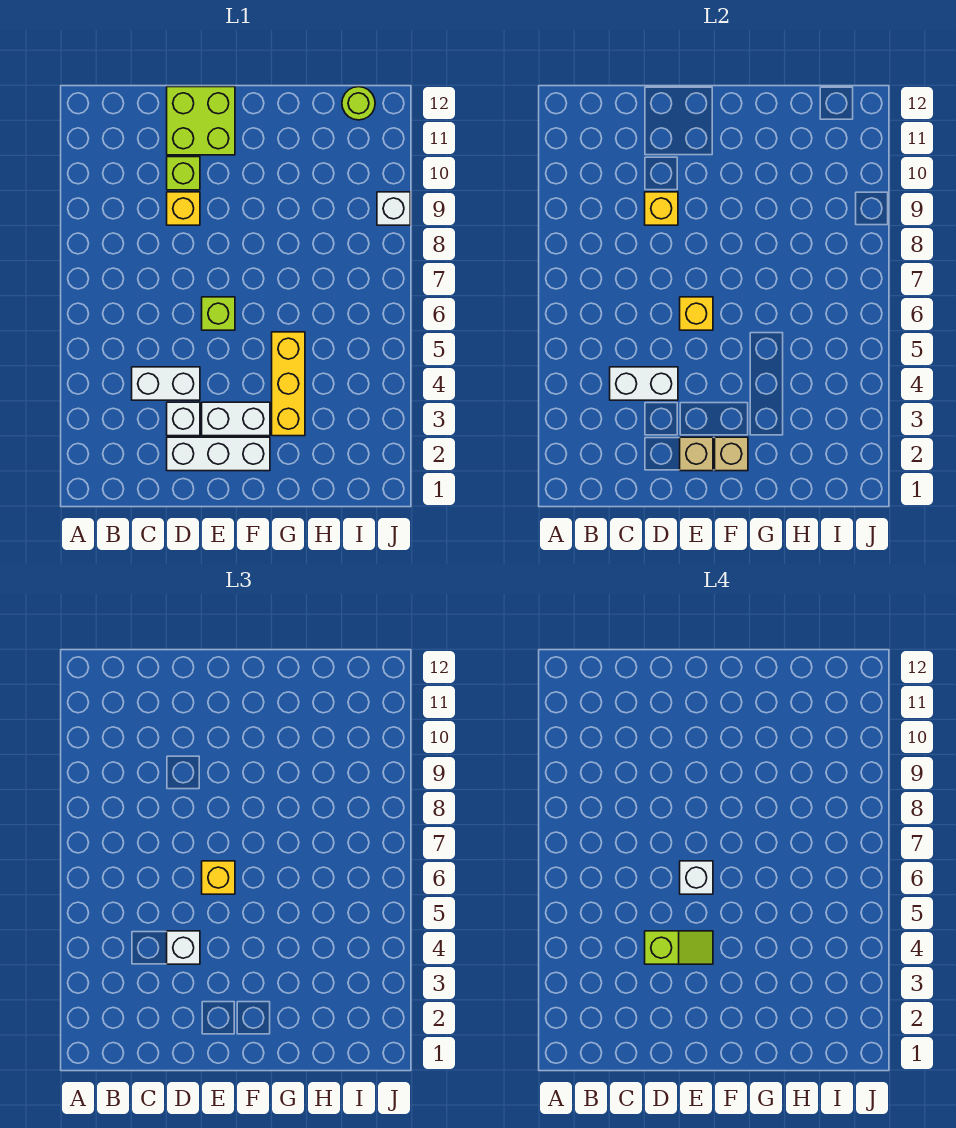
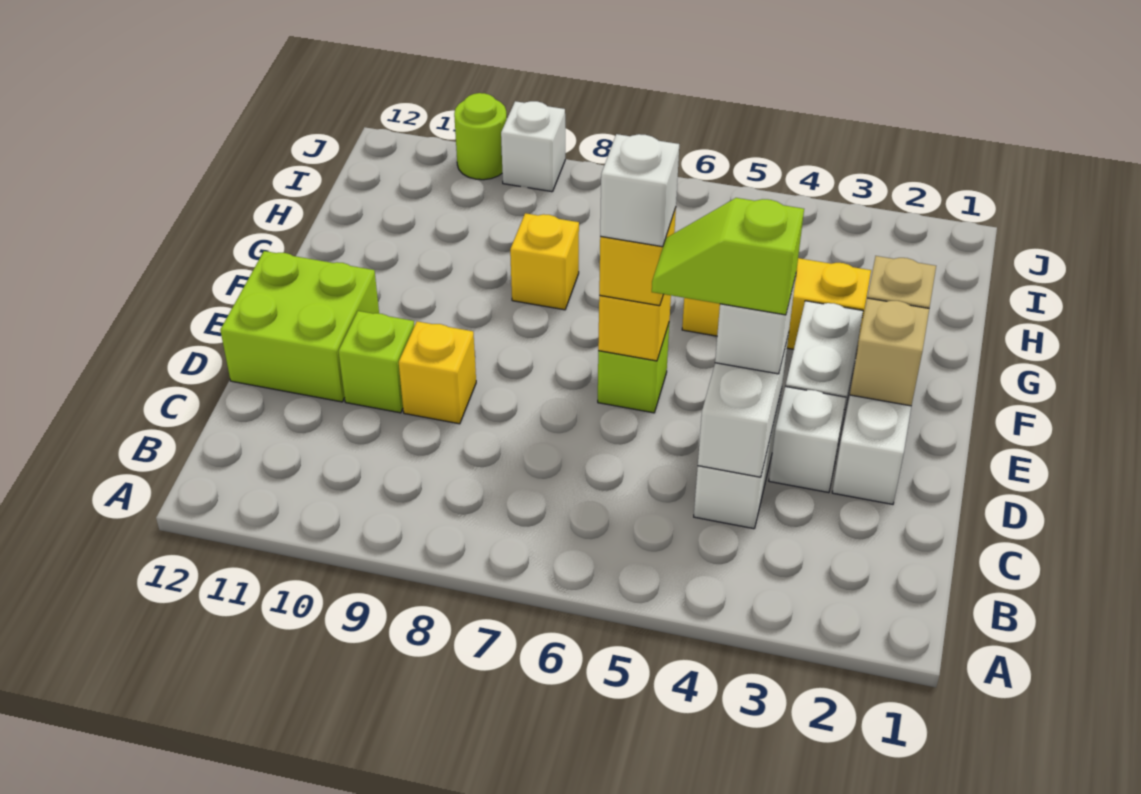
lime slope D4:E4 level 4 top D -> lime slope D4:D5 level 4 top 4
yellow brick D9 level 2 -> yellow brick G8 level 1
lime round brick I12 level 1 -> lime round brick J10 level 1

